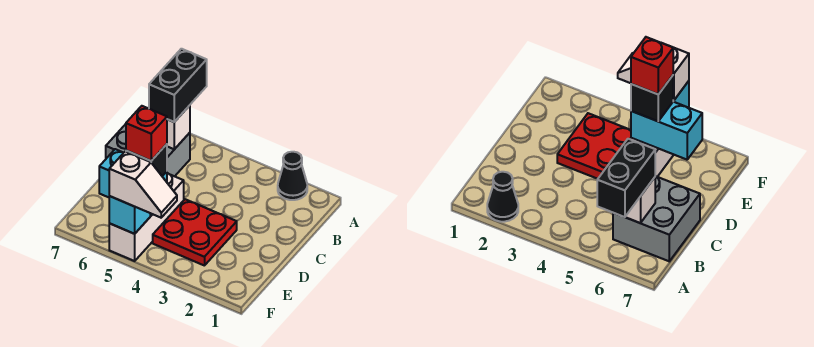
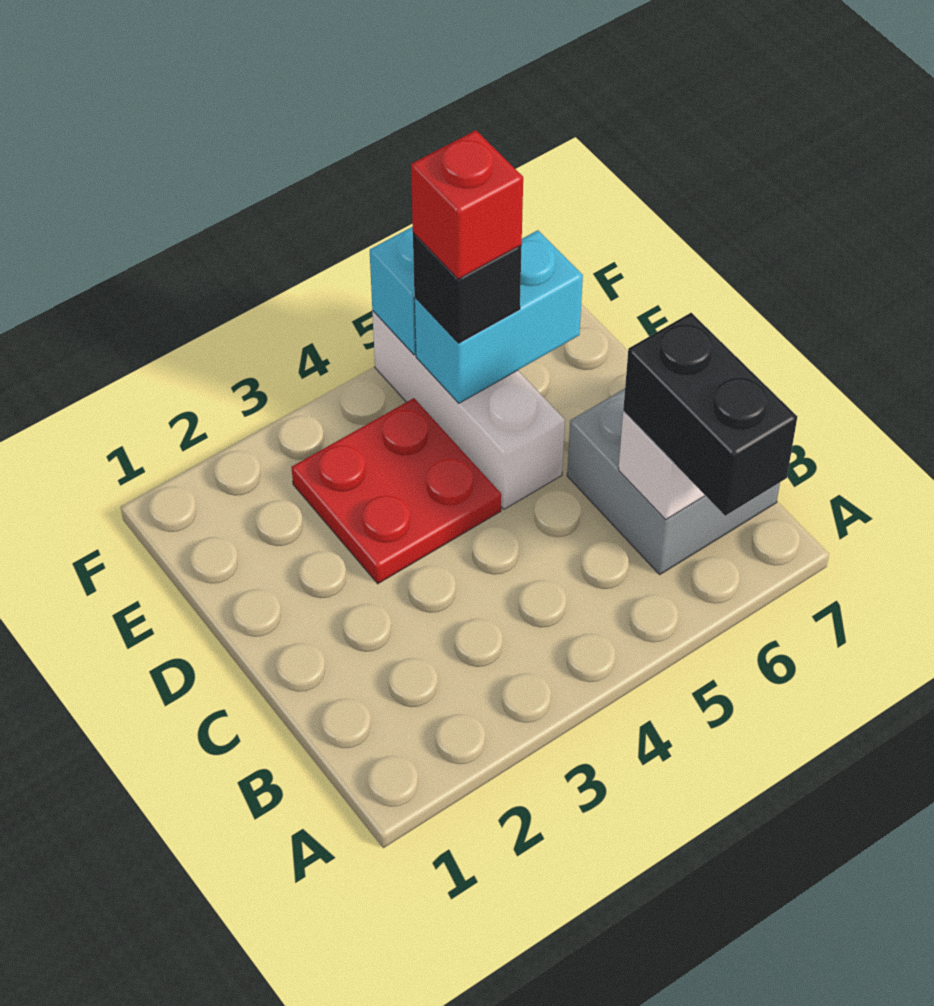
black cone A2 level 1 -> none
white slope F4:F5 level 3 top 5 -> none

